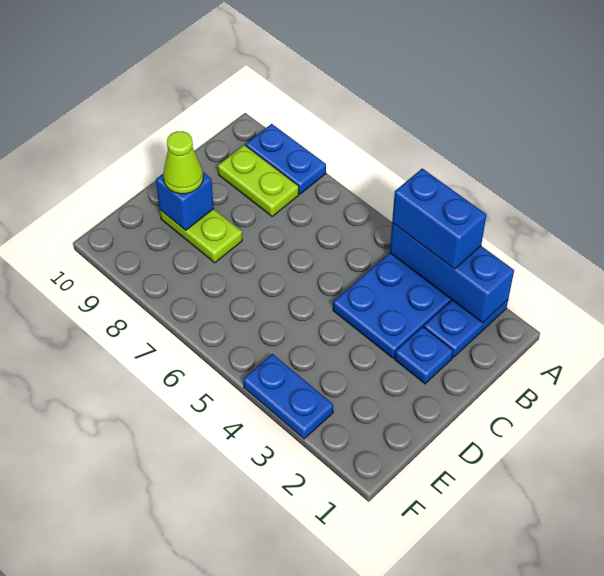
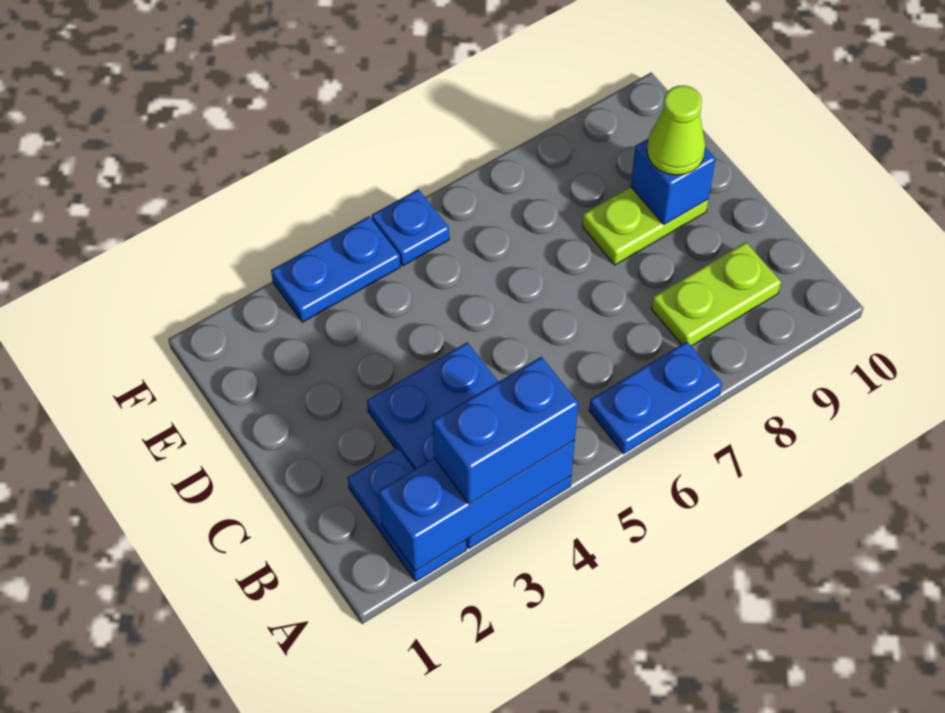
blue plate A8:A9 level 1 -> blue plate A6:A7 level 1
blue plate C2 level 1 -> blue plate F5 level 1

